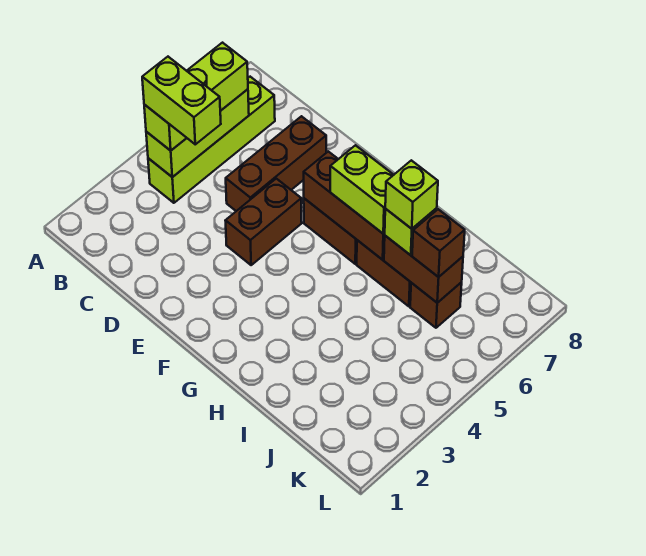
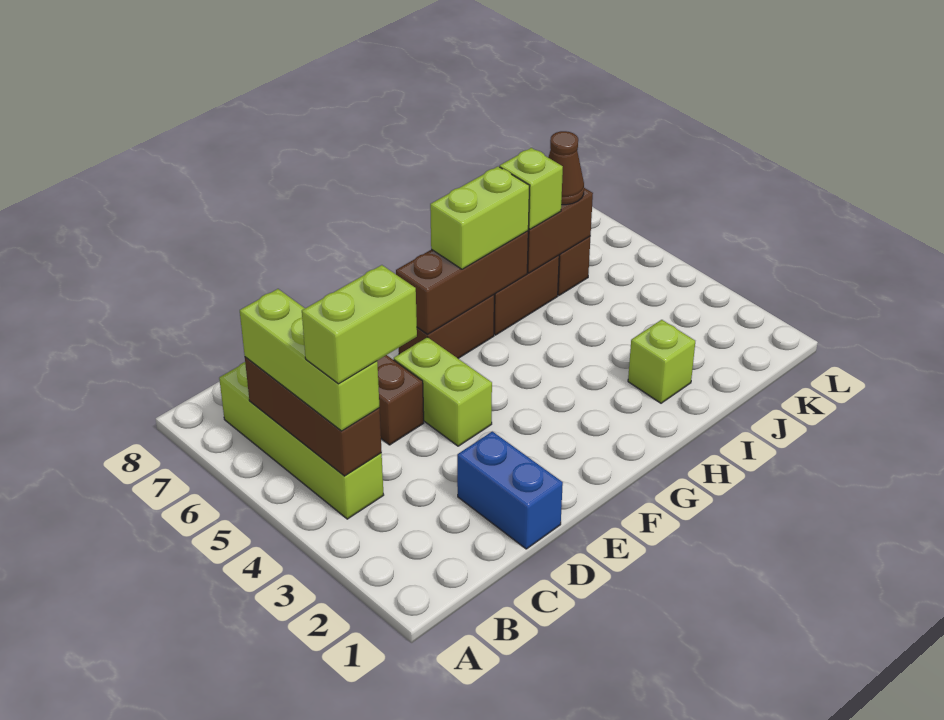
lime brick B4:B6 level 2 -> brown brick B4:B6 level 2
none -> blue brick D1:D2 level 1
brown brick E4:E5 level 1 -> lime brick E4:E5 level 1
lime brick I6 level 4 -> lime brick I2 level 1
brown brick J6 level 3 -> brown cone J6 level 3

